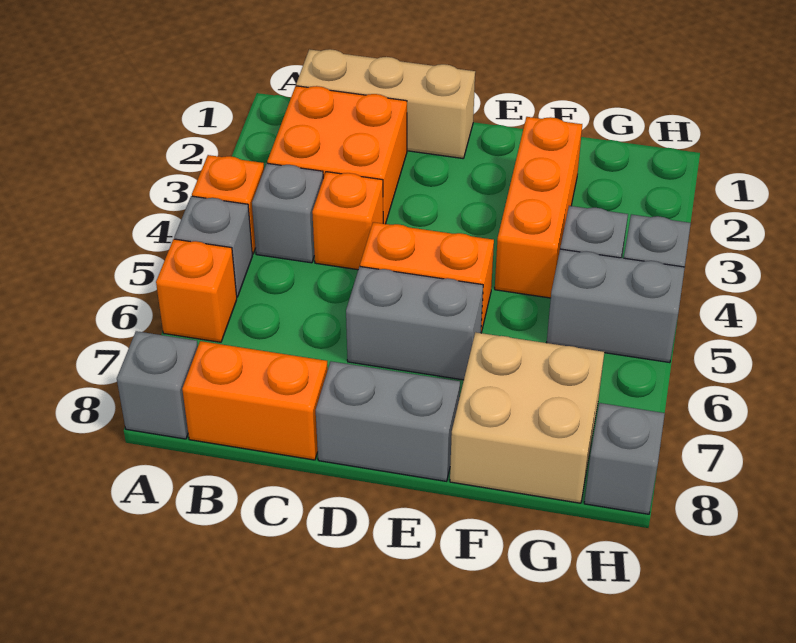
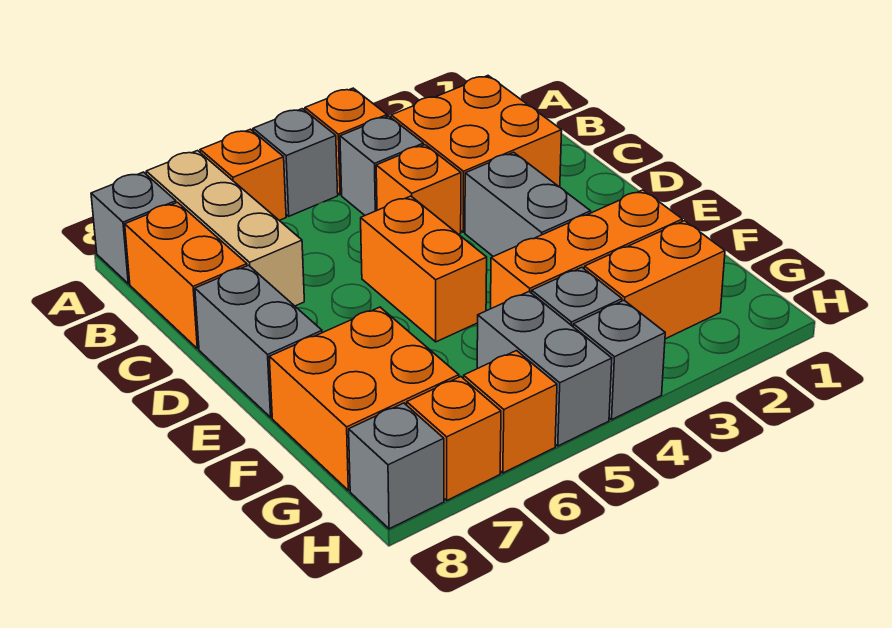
tan brick B1:D1 level 1 -> tan brick A7:C7 level 1
grey brick D6:E6 level 1 -> grey brick D3:E3 level 1
tan brick F7:G8 level 1 -> orange brick F7:G8 level 1
none -> orange brick G2:G3 level 1
none -> orange brick H6 level 1
none -> orange brick H7 level 1

